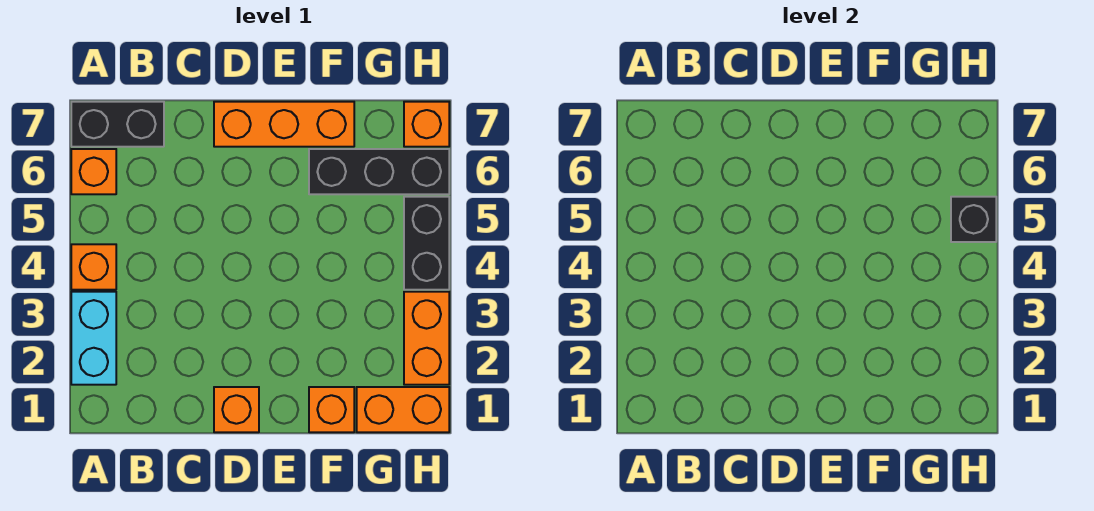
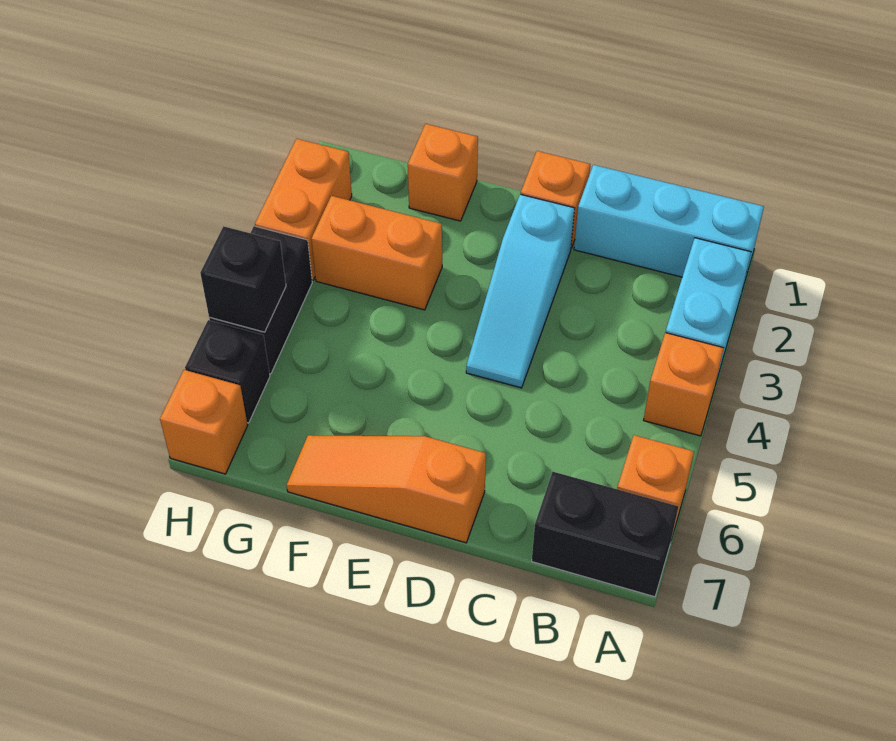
none -> cyan brick A1:C1 level 1
none -> cyan slope D2:D4 level 1 top 2
orange brick D7:F7 level 1 -> orange slope D7:F7 level 1 top D
black brick F6:H6 level 1 -> black brick H6 level 1
orange brick G1:H1 level 1 -> orange brick F3:G3 level 1

